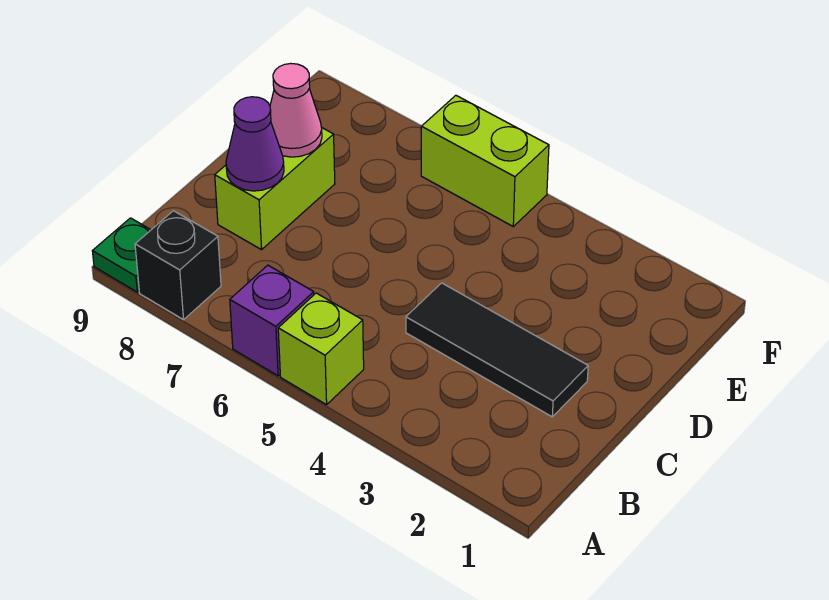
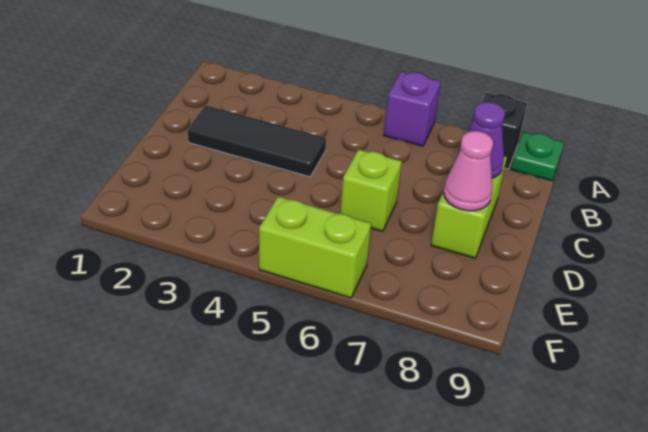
lime brick A5 level 1 -> lime brick D6 level 1

